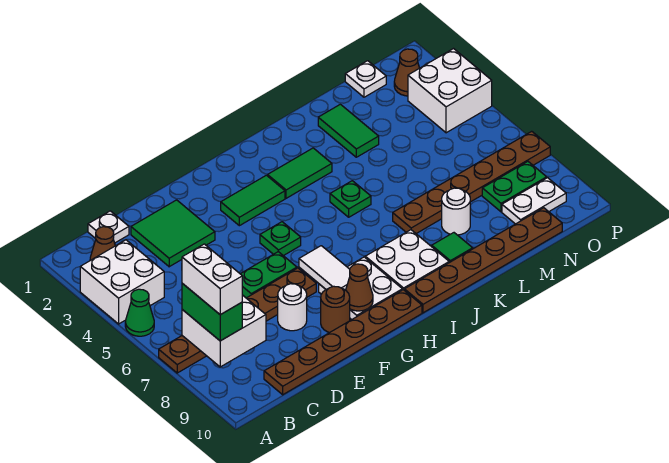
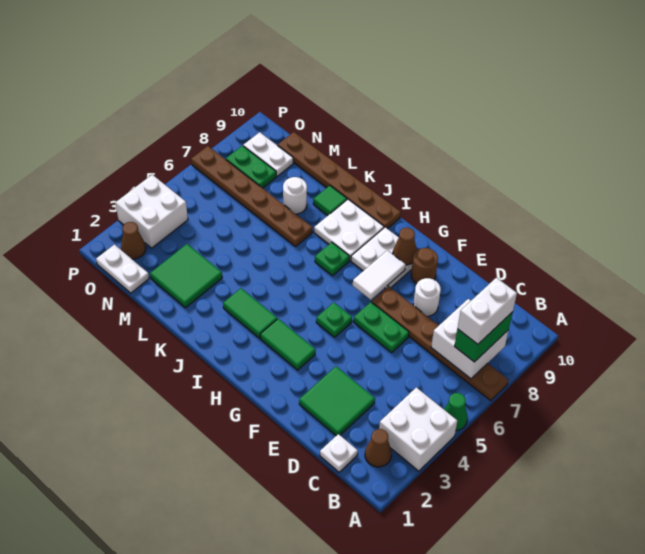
brown plate C10:H10 level 1 -> none
green plate J5 level 1 -> green plate I7 level 1
green tile L2:L3 level 1 -> green tile L2:M3 level 1
white plate N1 level 1 -> white plate N1:O1 level 1

